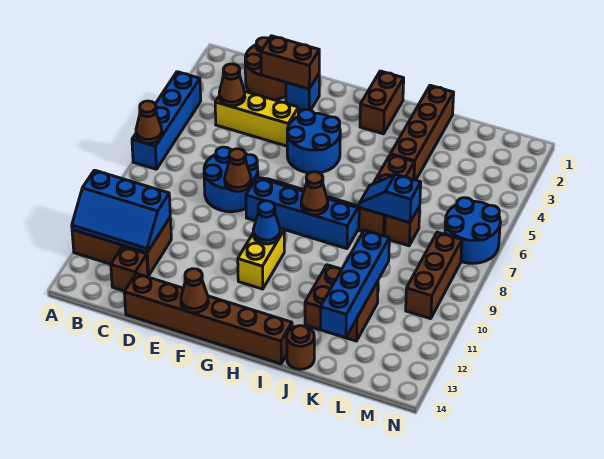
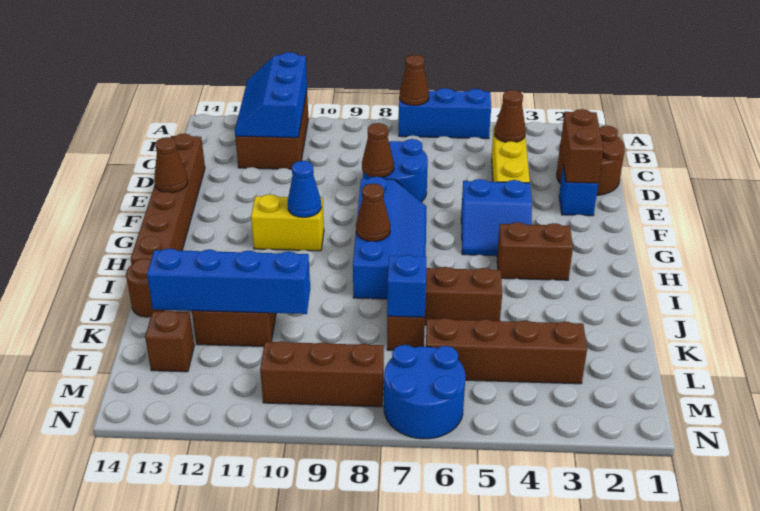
blue brick A4:A7 level 1 -> blue brick A5:A7 level 1
brown brick C13 level 1 -> brown brick L13 level 1
blue round brick F4:G5 level 1 -> blue slope F4:G5 level 1 top F
brown brick H1:H2 level 1 -> brown brick H3:H4 level 1
brown brick J1:J4 level 1 -> brown brick L3:L6 level 1

